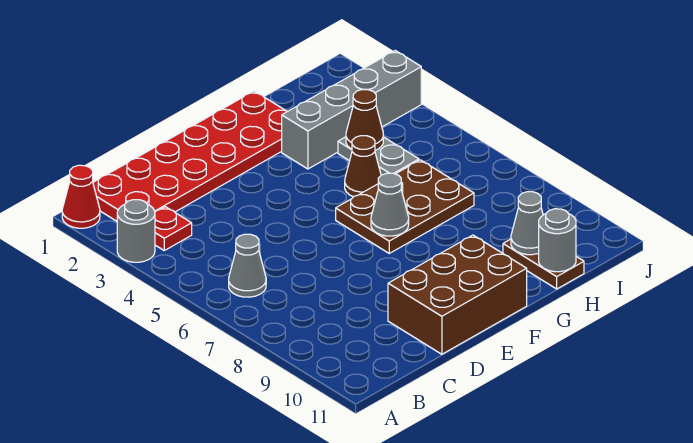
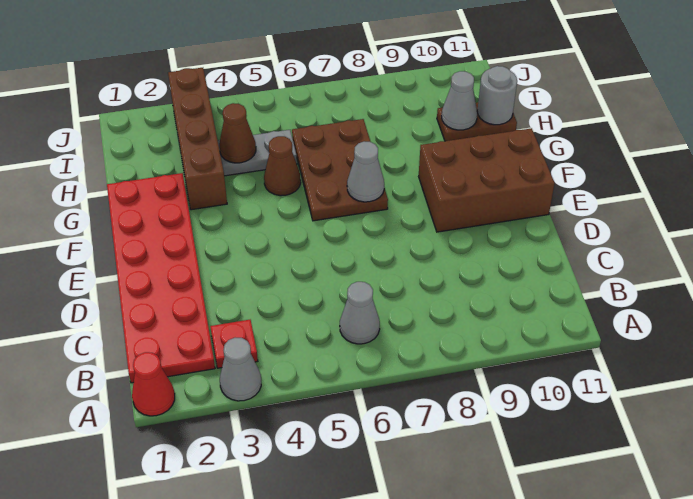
grey round brick A3 level 1 -> grey cone A3 level 1
brown brick D10:F11 level 1 -> brown brick E9:F11 level 1
grey brick G3:J3 level 1 -> brown brick G3:J3 level 1

